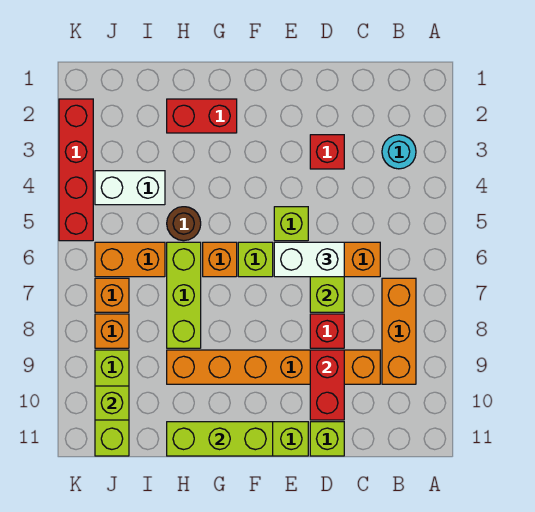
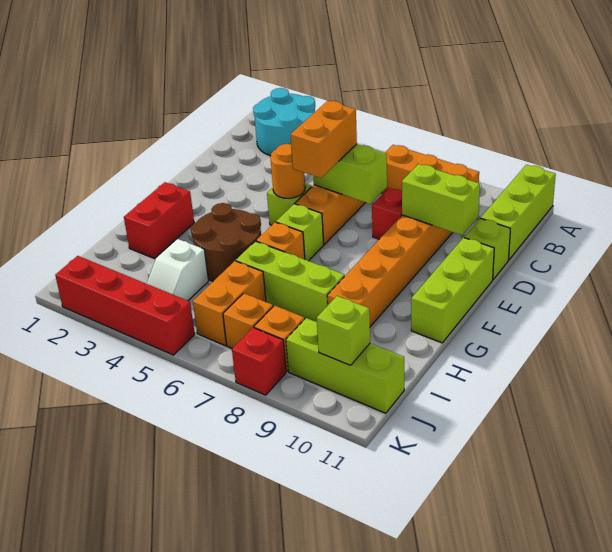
cyan round brick B3 level 1 -> cyan round brick A2:B3 level 1
red brick D3 level 1 -> red brick K8 level 1
white brick D6:E6 level 3 -> orange brick D6:E6 level 3
red brick D9:D10 level 2 -> lime brick D9:D10 level 2
none -> orange round brick E5 level 2
lime brick F11:H11 level 2 -> lime brick A11:C11 level 1
brown round brick H5 level 1 -> brown round brick G4:H5 level 1
white brick I4:J4 level 1 -> white slope I4:J4 level 1 top I

